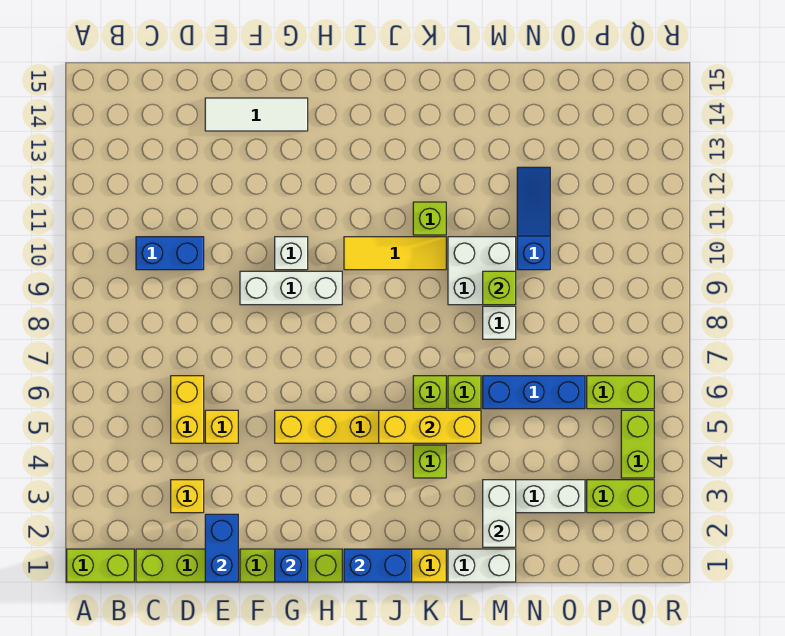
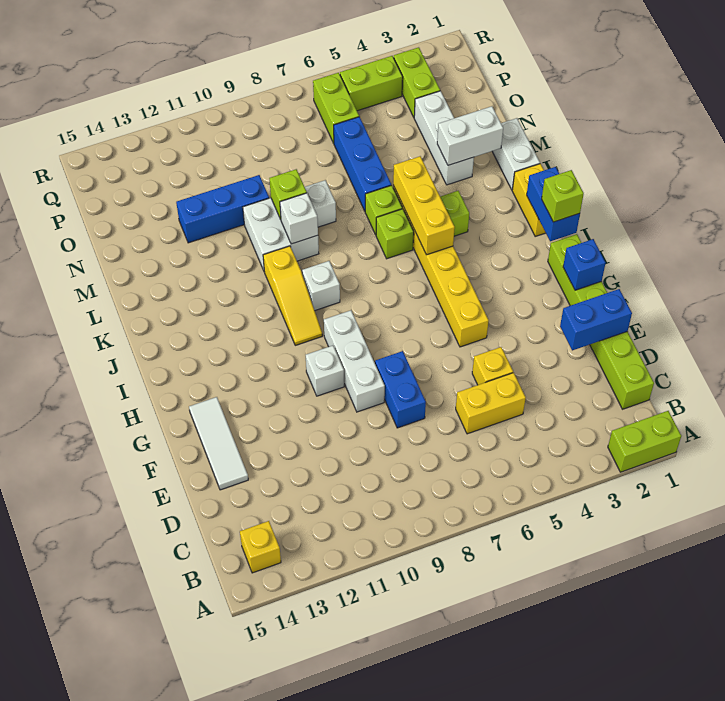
lime brick A1:B1 level 1 -> lime brick A1:A2 level 1
blue brick C10:D10 level 1 -> blue brick E8:F8 level 1
yellow brick D3 level 1 -> yellow brick B14 level 1
yellow tile I10:K10 level 1 -> yellow slope I10:K10 level 1 top K
none -> white brick J9 level 1
lime brick K11 level 1 -> lime brick I1 level 3
none -> white brick L9 level 2
blue slope N10:N12 level 1 top 10 -> blue brick N10:N12 level 1

